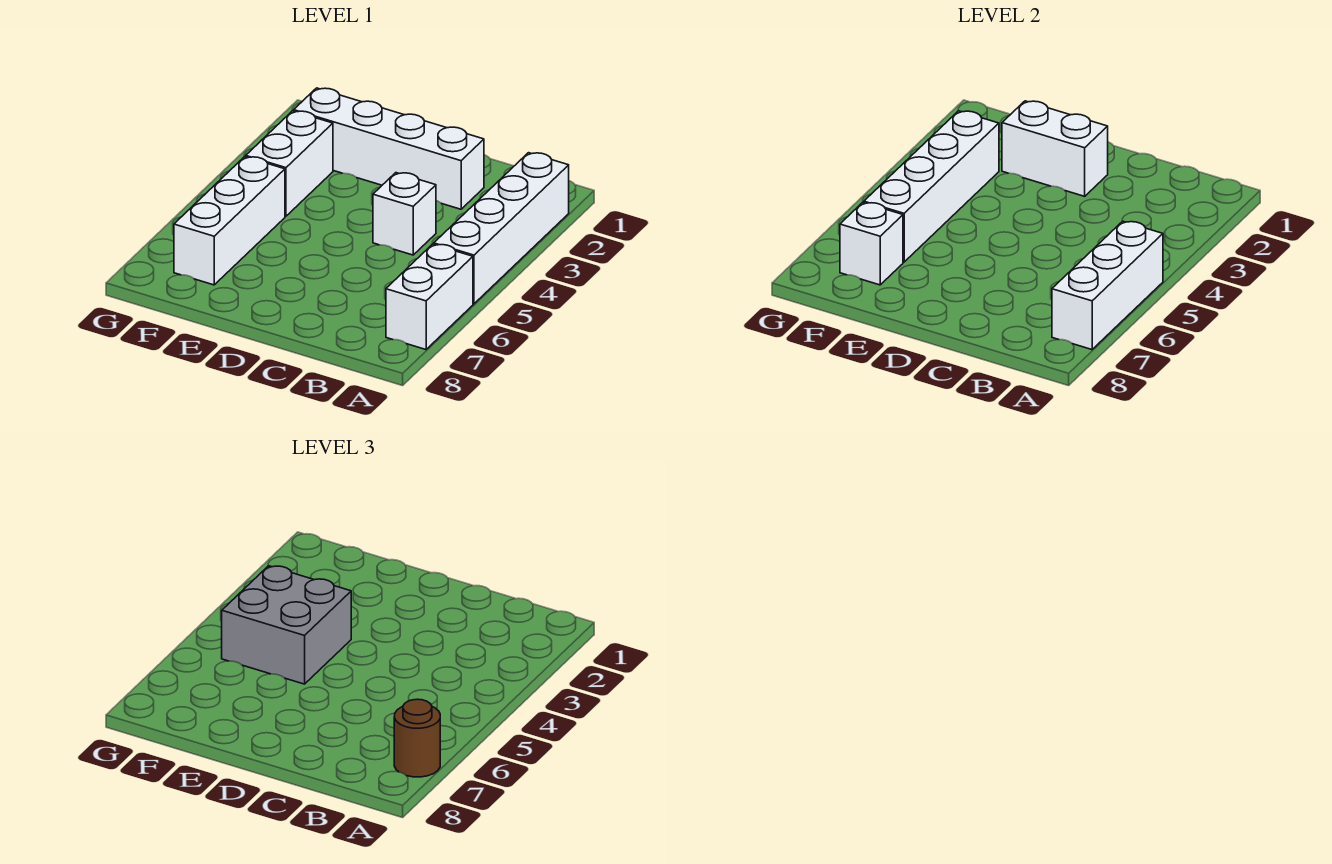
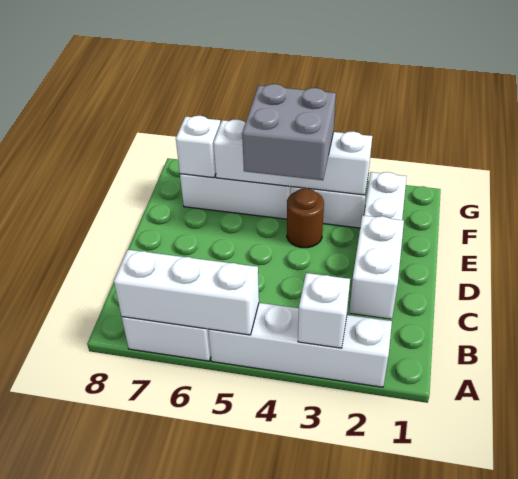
brown round brick A7 level 3 -> brown round brick E4 level 1
white brick C4 level 1 -> white brick A3 level 2
white brick D2:E2 level 2 -> white brick B2:C2 level 2

